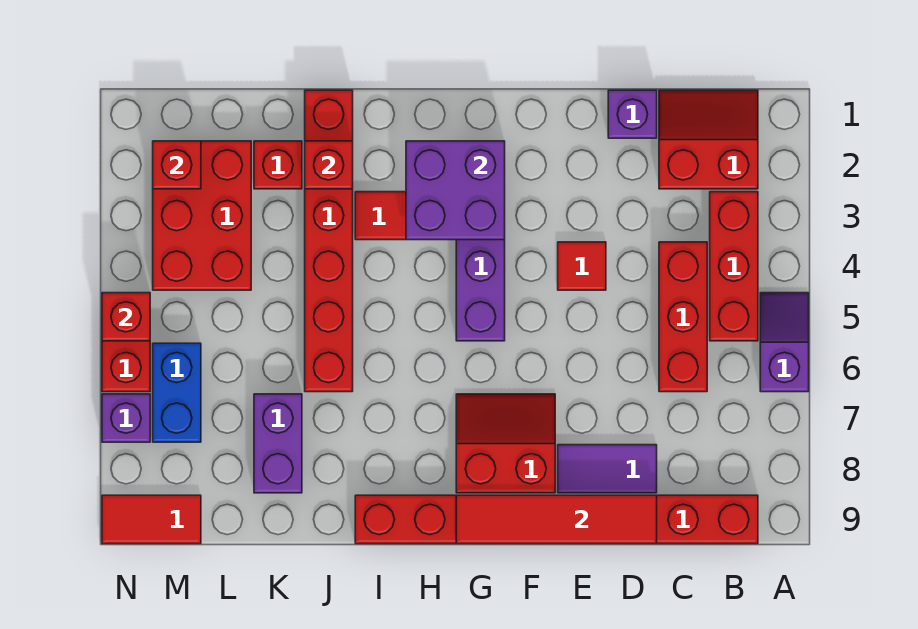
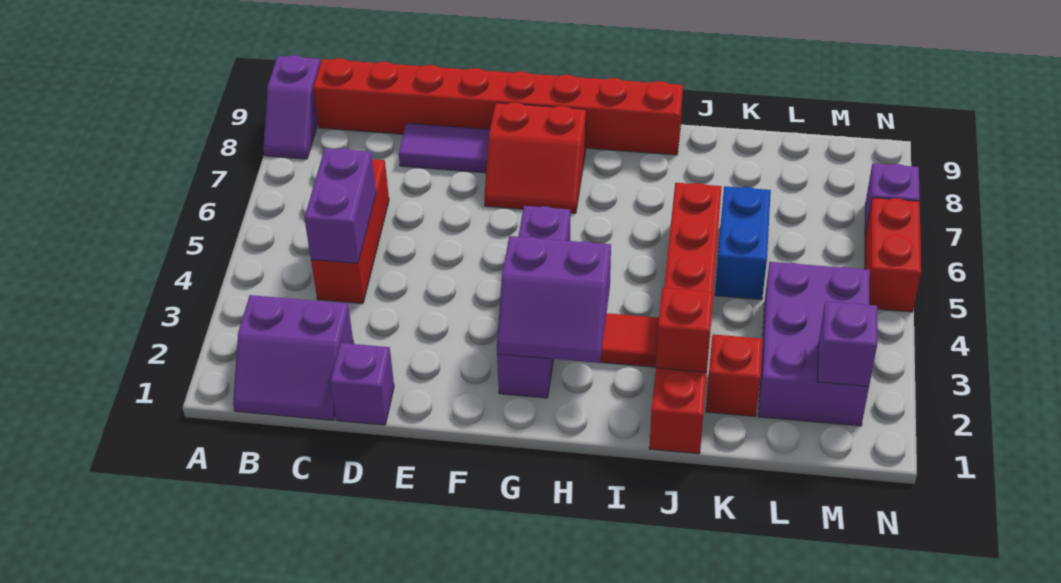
purple slope A5:A6 level 1 top 6 -> purple slope A8:A9 level 1 top 9
red slope B1:C2 level 1 top 2 -> purple slope B1:C2 level 1 top 2
red brick B3:B5 level 1 -> none
red tile D9:G9 level 2 -> none
red tile E4 level 1 -> none
purple brick G2:H3 level 2 -> purple slope G2:H3 level 2 top 3
purple brick K7:K8 level 1 -> purple brick C4:C5 level 2
red brick L2:M4 level 1 -> purple brick L2:M4 level 1
red brick M2 level 2 -> purple brick M2 level 2
blue brick M6:M7 level 1 -> blue brick K5:K6 level 1
red tile M9:N9 level 1 -> none
red brick N5 level 2 -> none

